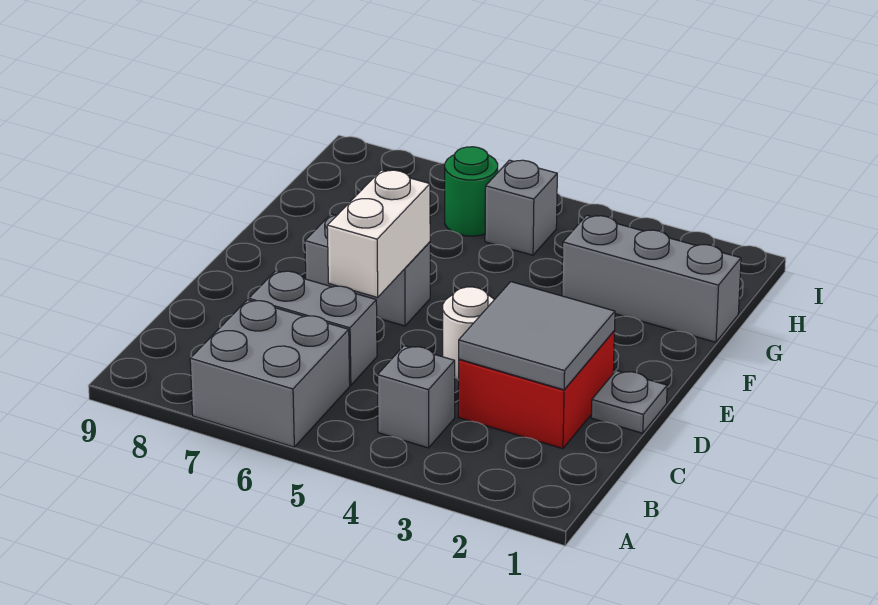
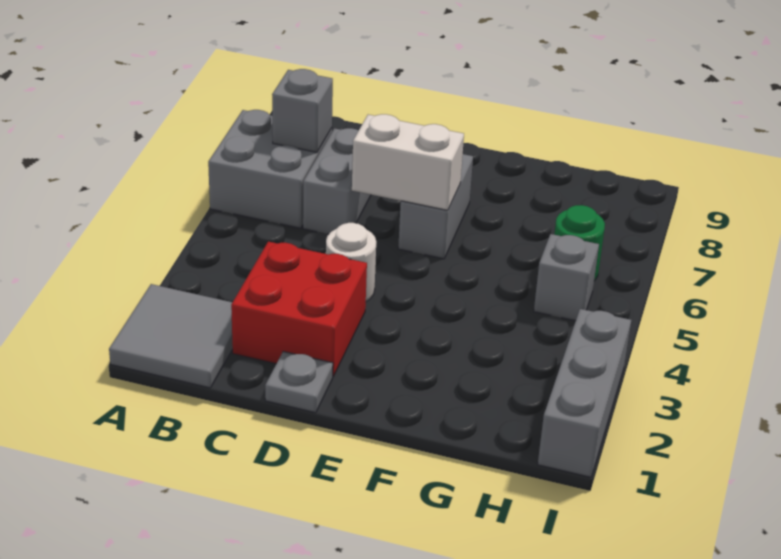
grey brick B4 level 1 -> grey brick B7 level 2
grey tile C2:D3 level 2 -> grey tile A1:B2 level 1
grey brick G1:G3 level 1 -> grey brick I1:I3 level 1

